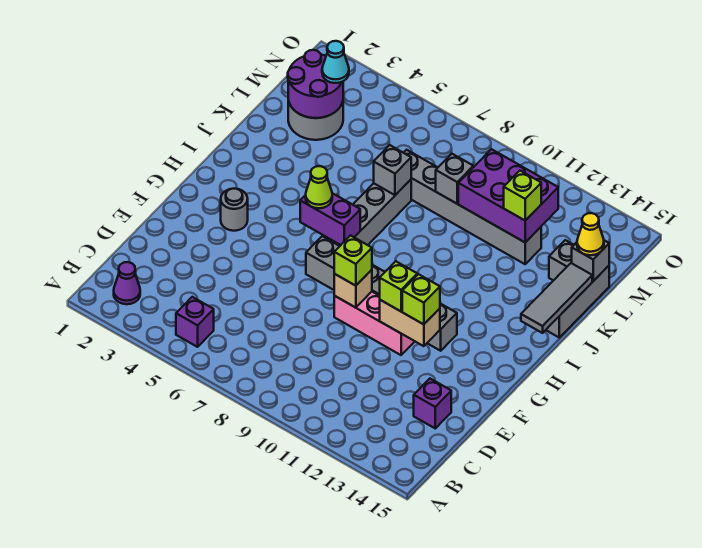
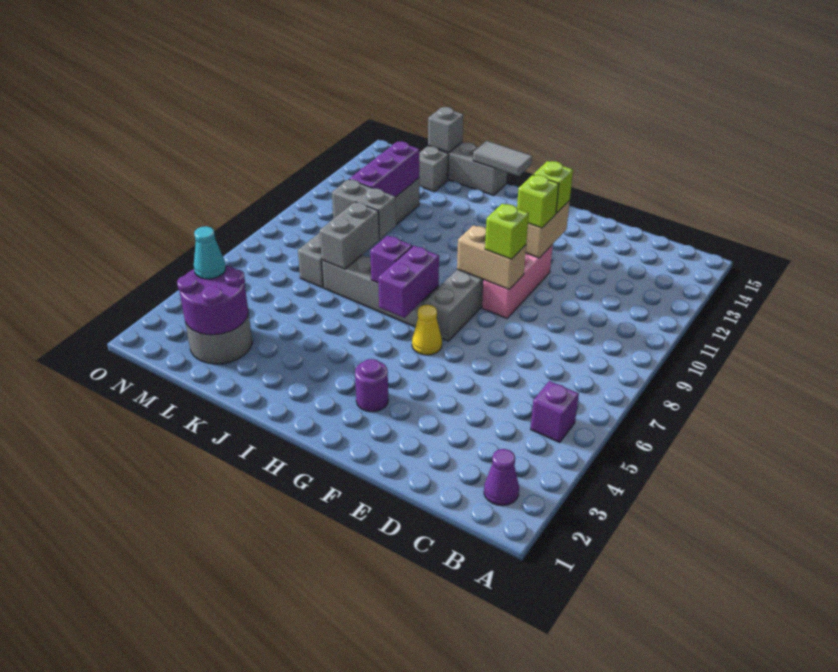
purple brick D14 level 1 -> purple brick I7 level 2
tan brick F9 level 2 -> tan brick F9:G9 level 2
grey round brick G3 level 1 -> purple round brick G3 level 1
lime cone H6 level 3 -> none
grey tile I15:K15 level 2 -> grey tile I15:J15 level 2
grey brick K7 level 2 -> grey brick K7:K8 level 2
grey brick L9 level 2 -> grey brick K9:L9 level 2
purple brick L10:M12 level 2 -> purple brick L10:L12 level 2
lime brick L12 level 3 -> none
yellow cone L15 level 3 -> yellow cone G6 level 1

